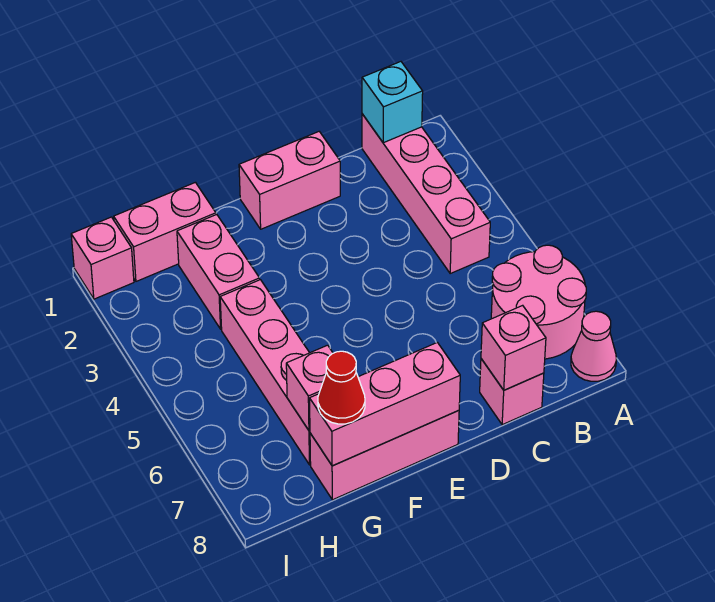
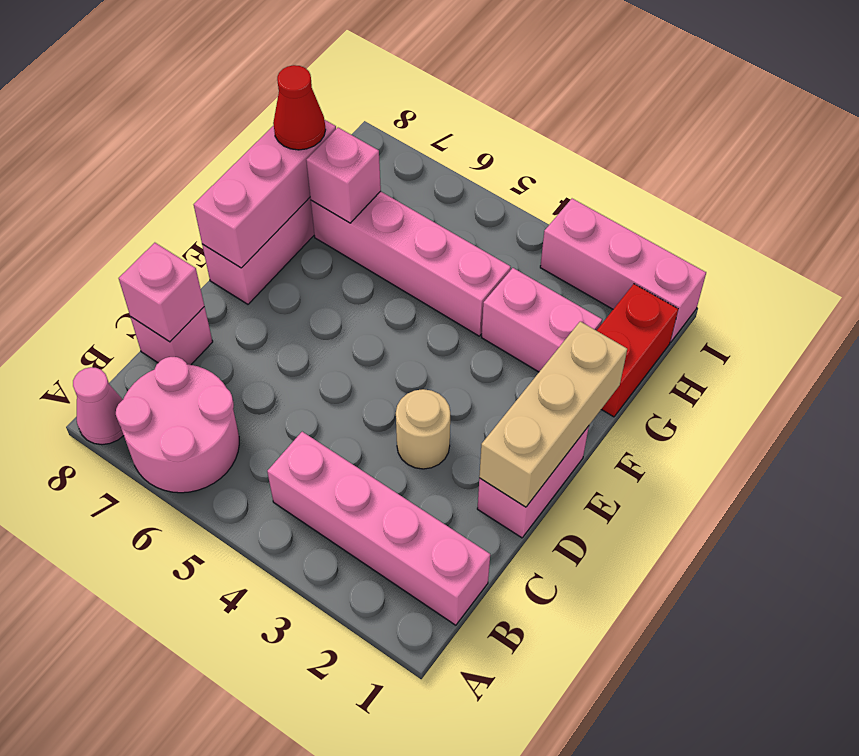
cyan brick B1 level 2 -> none
none -> tan brick D1:F1 level 2
none -> tan round brick D3 level 1
pink brick G1:H1 level 1 -> red brick G1:H1 level 1
pink brick I1 level 1 -> pink brick I1:I3 level 1

